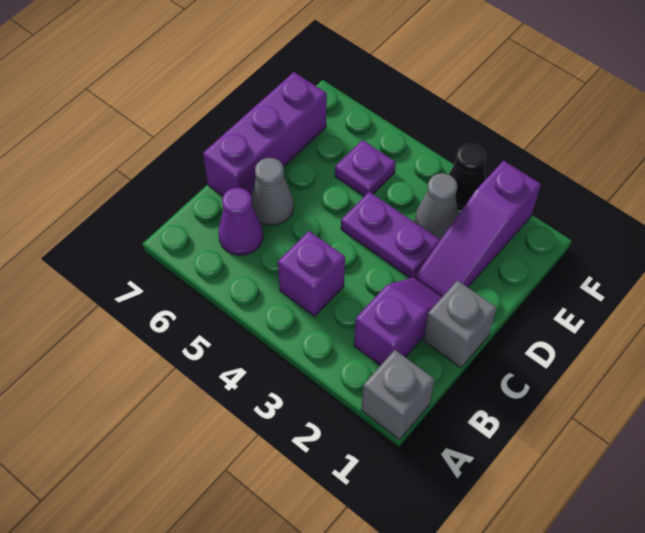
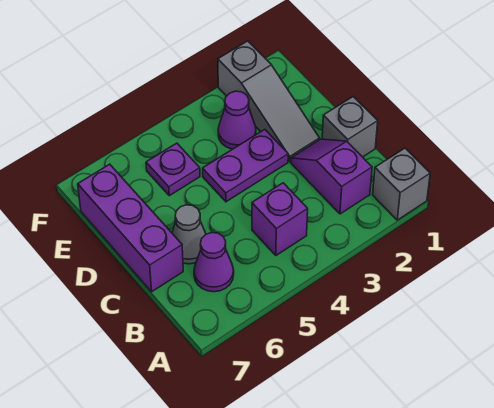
purple slope D2:F2 level 1 top F -> grey slope D2:F2 level 1 top F
grey cone E3 level 1 -> purple cone E3 level 1
black cone F3 level 1 -> none

